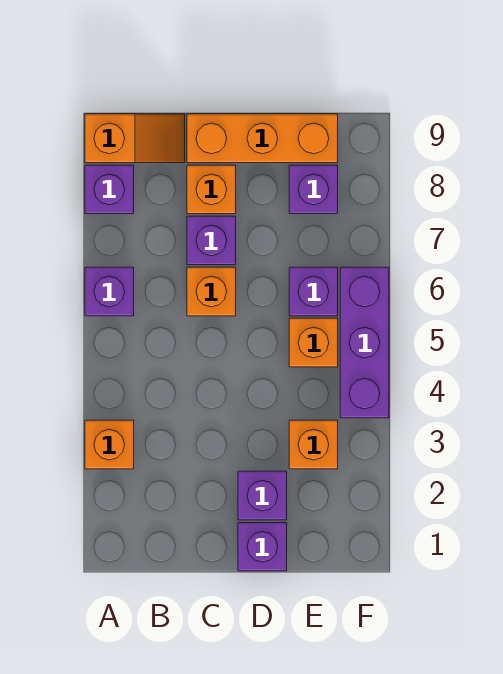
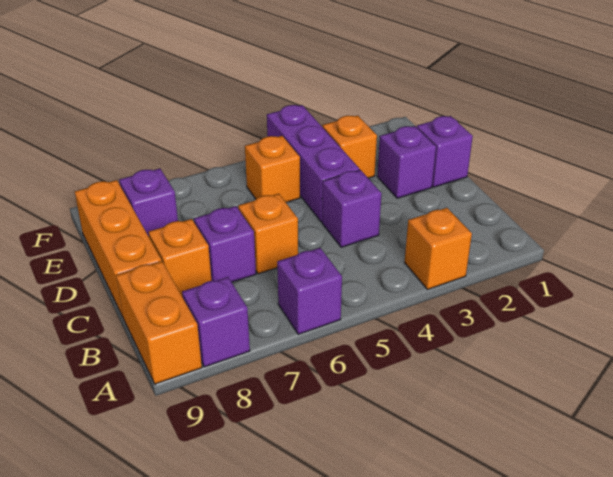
orange slope A9:B9 level 1 top A -> orange brick A9:B9 level 1
purple brick E6 level 1 -> purple brick C4 level 1
purple brick F4:F6 level 1 -> purple brick D4:F4 level 1

